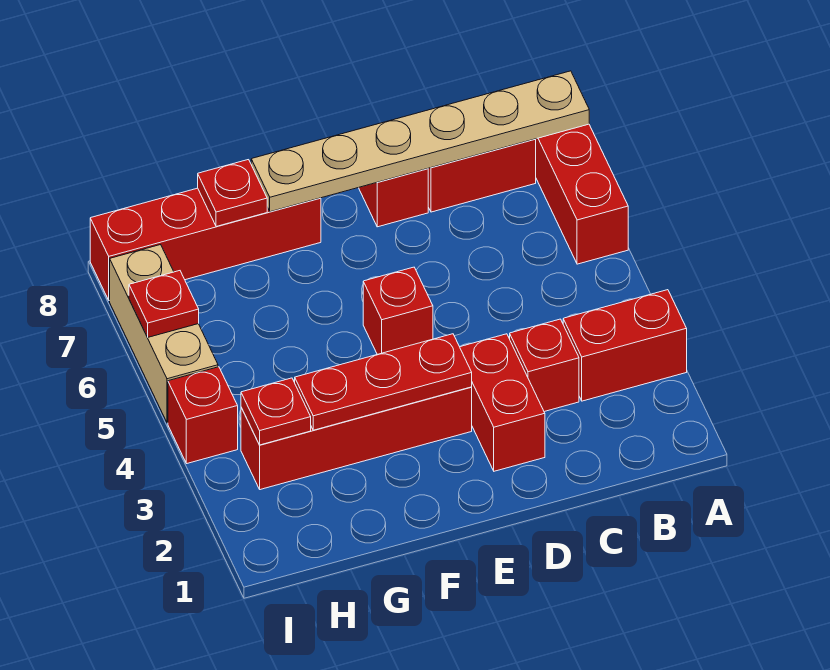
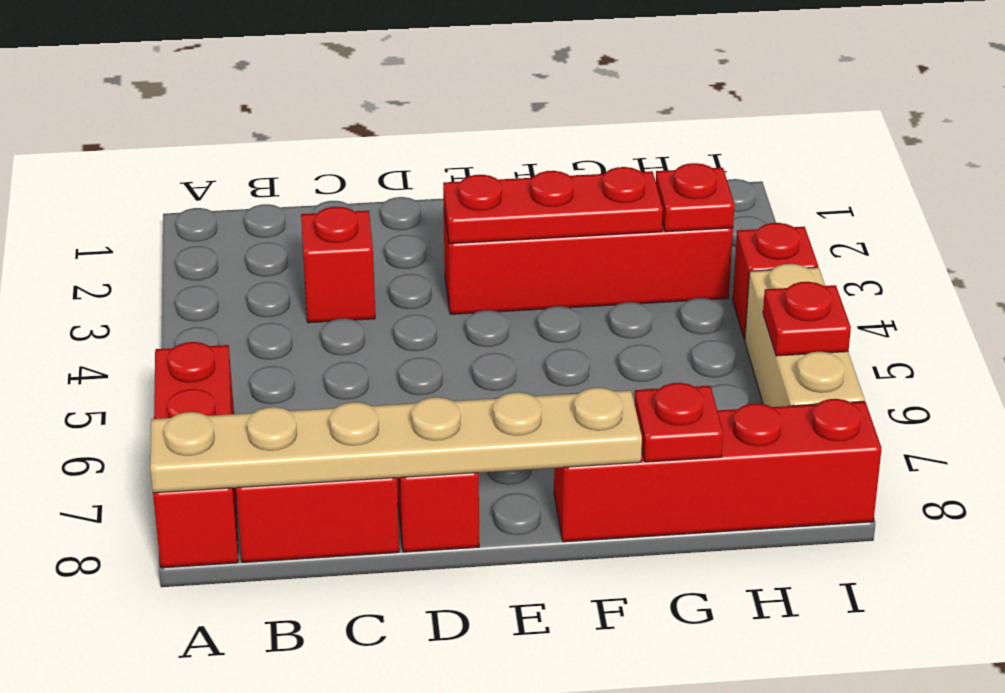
red brick A3:B3 level 1 -> none
red brick D2:D3 level 1 -> none
red brick E5 level 1 -> none

